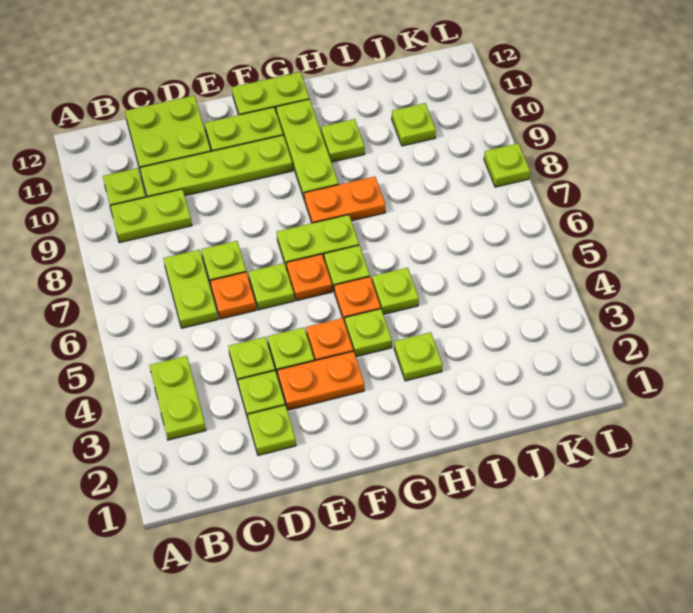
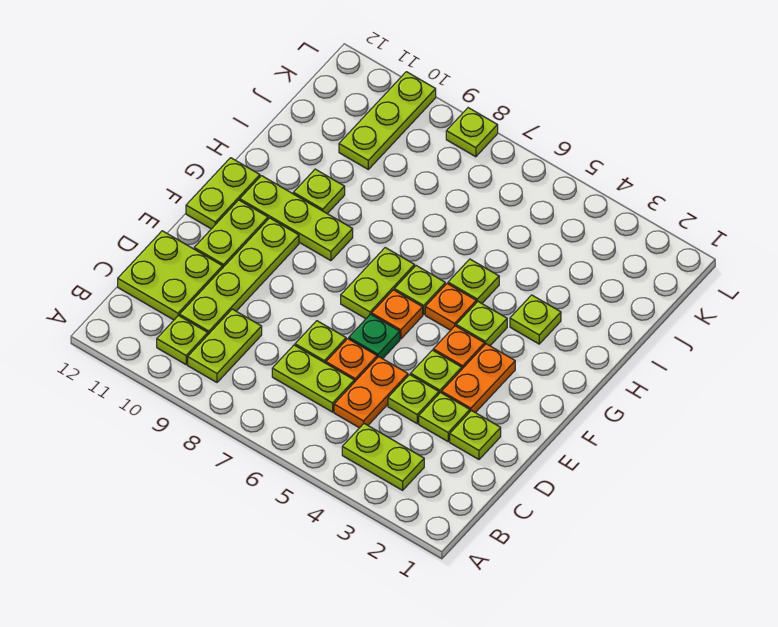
lime plate E6 level 1 -> green plate E6 level 1
orange plate G8:H8 level 1 -> orange plate C5:D5 level 1
lime plate J10 level 1 -> lime plate J10:L10 level 1

